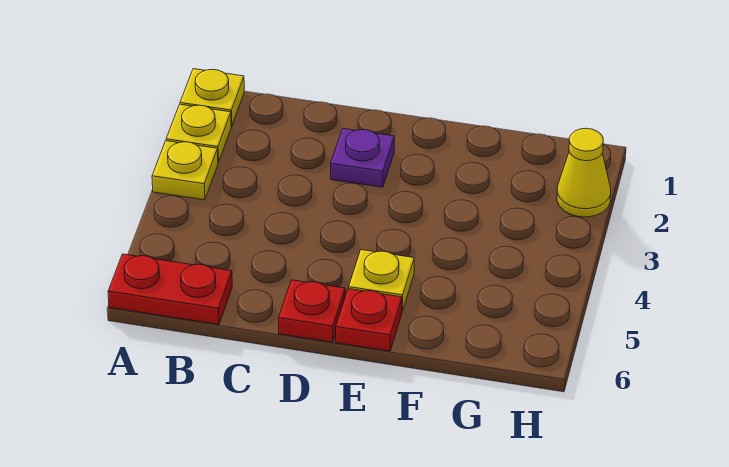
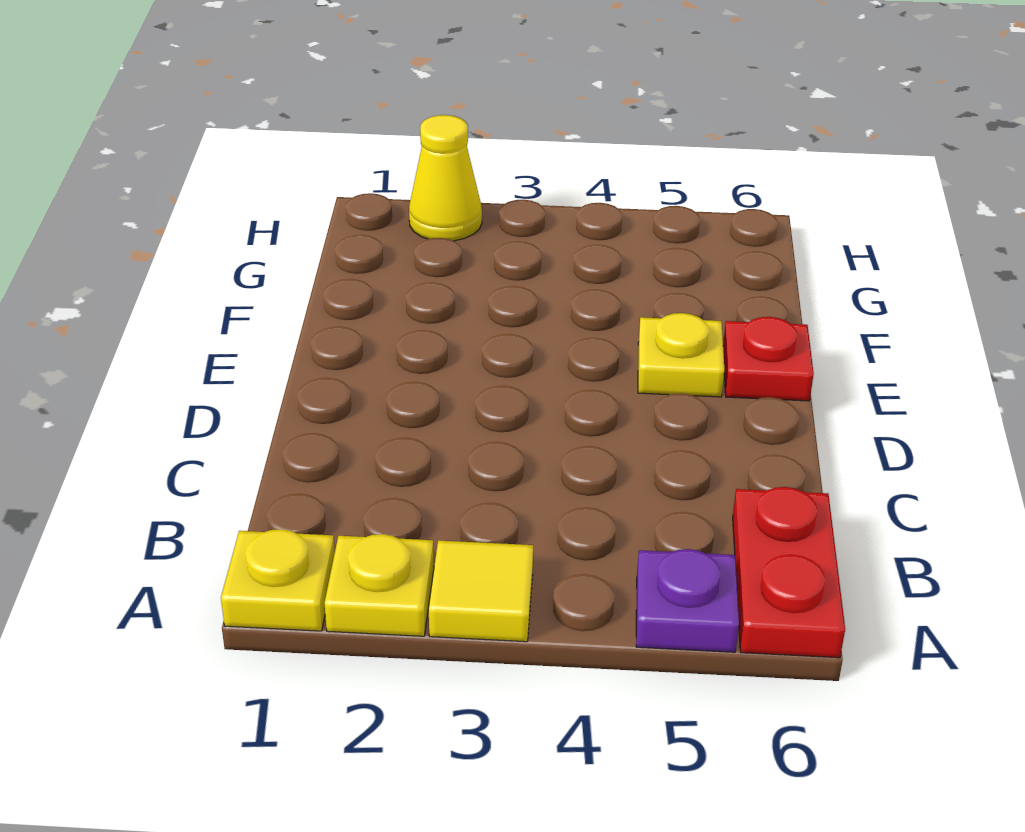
yellow plate A3 level 1 -> yellow tile A3 level 1
purple plate D2 level 1 -> purple plate A5 level 1
red plate D6 level 1 -> none

